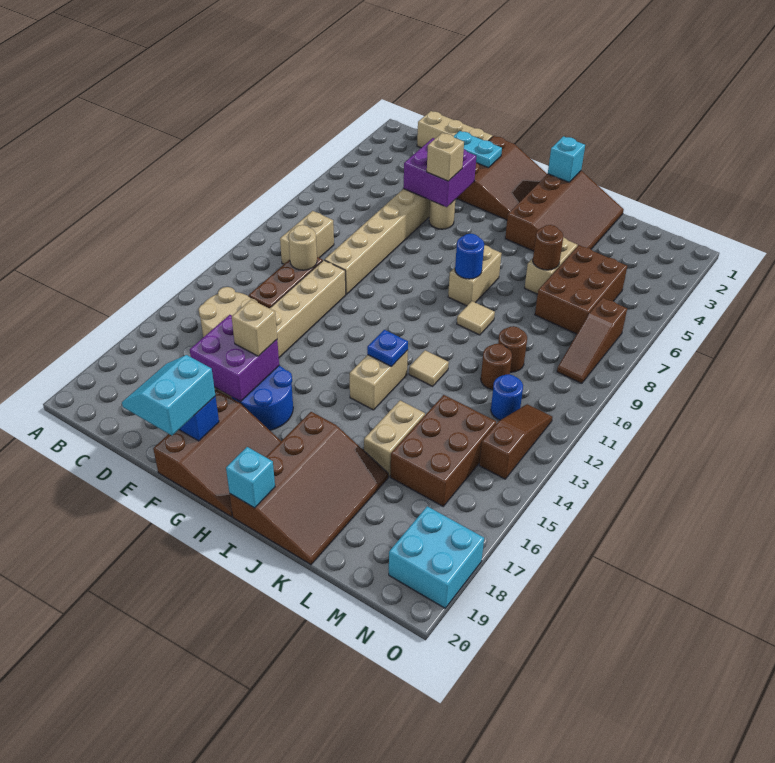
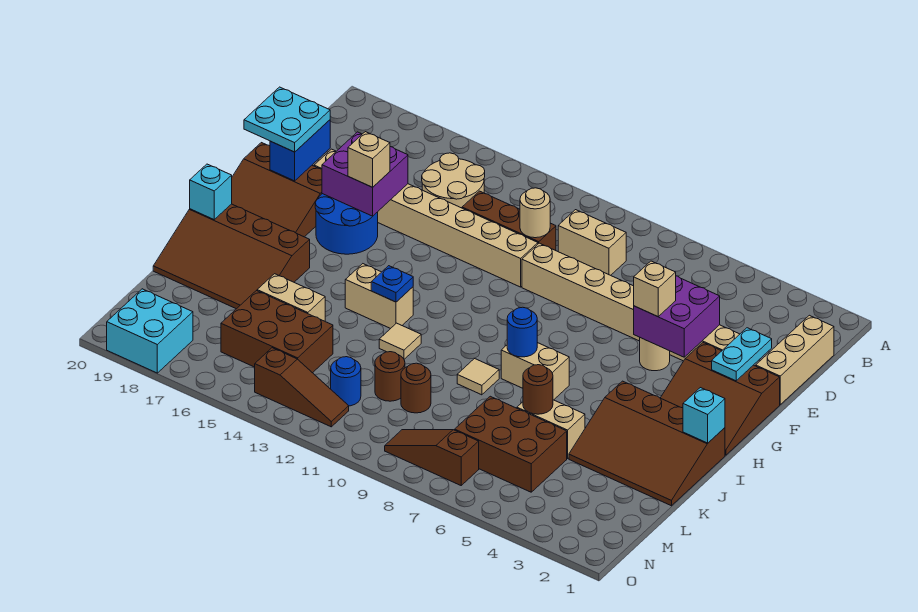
cyan slope E19:F20 level 3 top F -> cyan plate E19:F20 level 3

